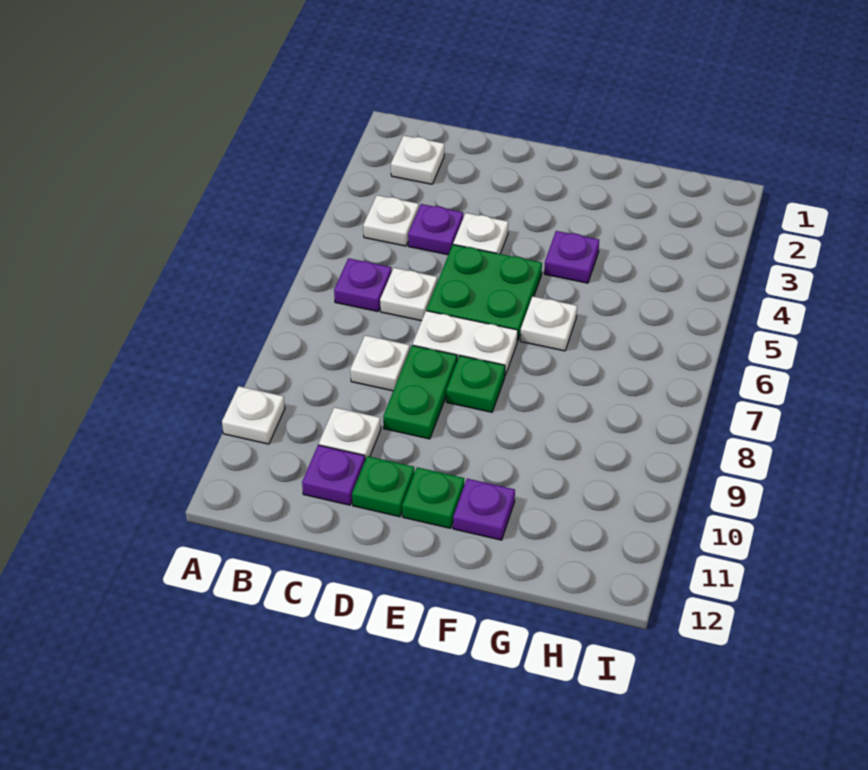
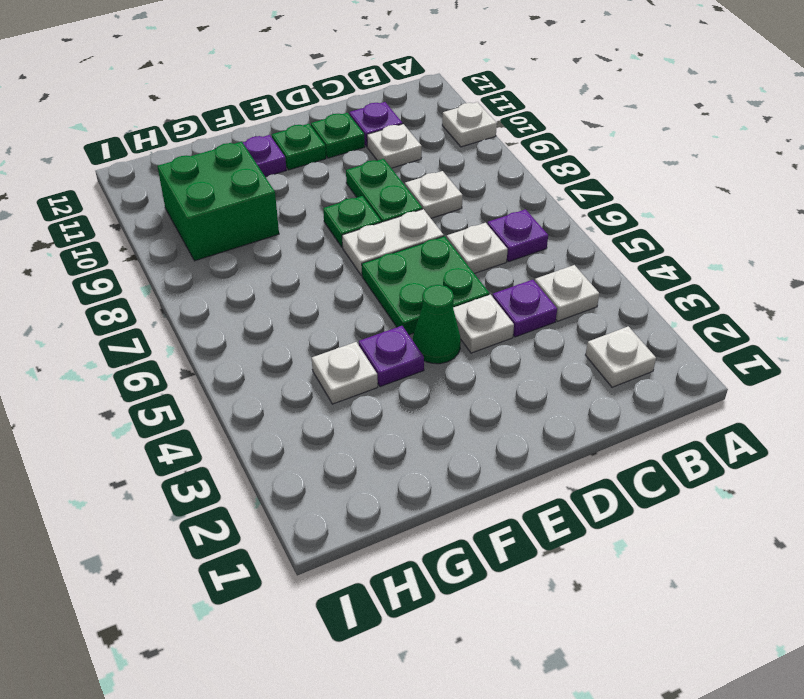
none -> green cone E4 level 1
white plate F6 level 1 -> white plate G4 level 1
none -> green brick G9:H10 level 1

